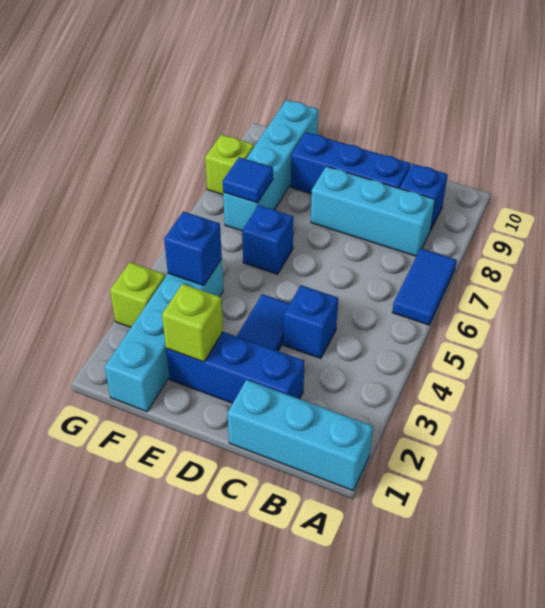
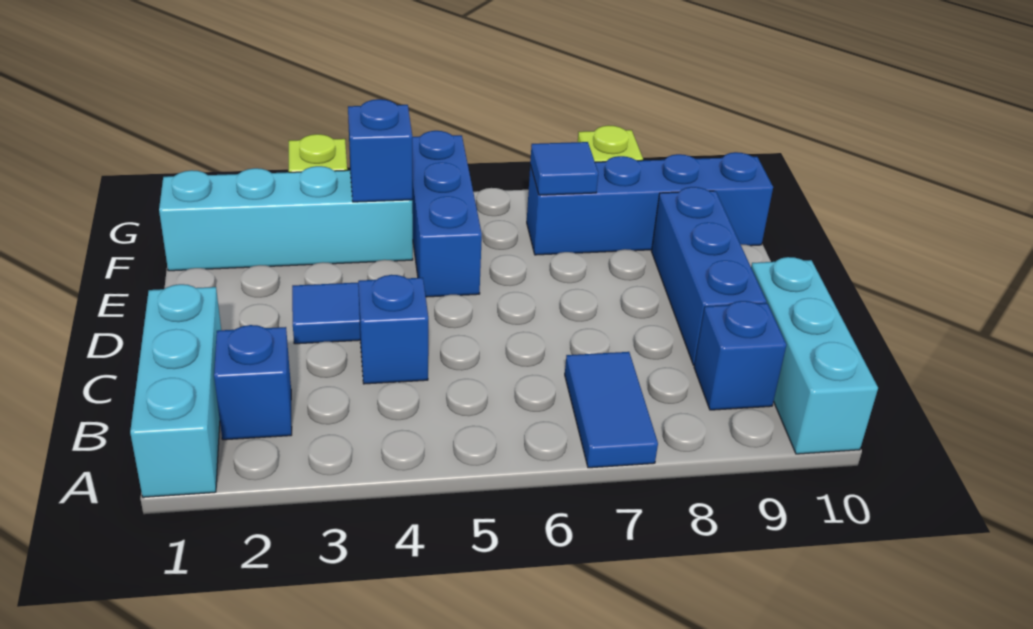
blue tile A6:A7 level 1 -> blue tile A7:B7 level 1
cyan brick B8:D8 level 1 -> cyan brick A10:C10 level 1
blue brick C2:E2 level 1 -> blue brick E5:G5 level 1
lime brick E2 level 2 -> none
blue brick E6 level 1 -> blue brick B2 level 1
cyan brick F7:F10 level 1 -> blue brick F7:F10 level 1

